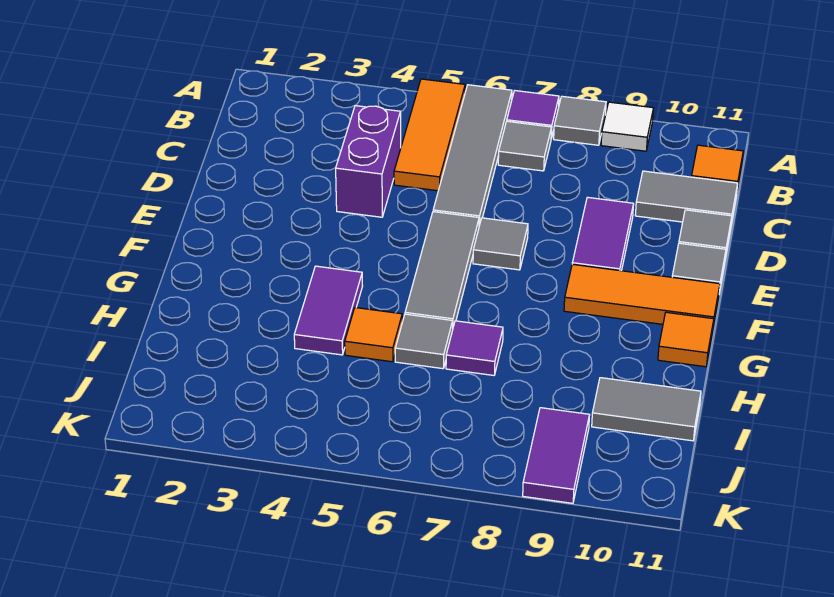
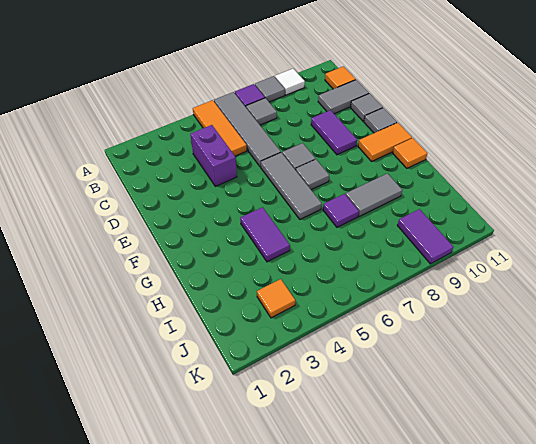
orange tile F9:F11 level 1 -> orange tile F10:F11 level 1
orange tile H5 level 1 -> orange tile J3 level 1
grey tile H6 level 1 -> grey tile F7 level 1
grey tile I10:I11 level 1 -> grey tile H8:H9 level 1

